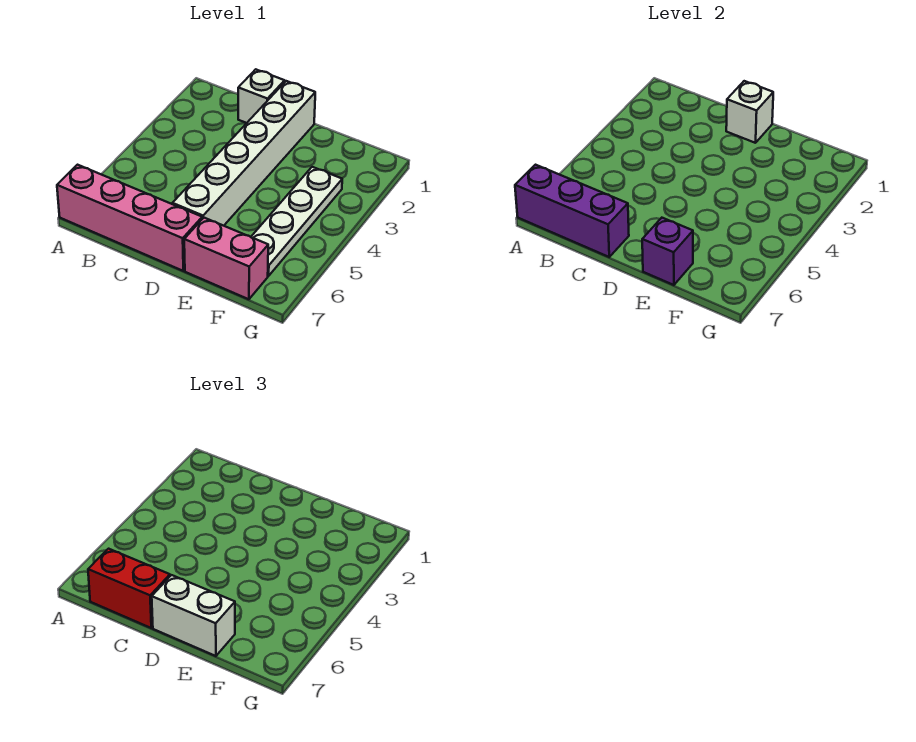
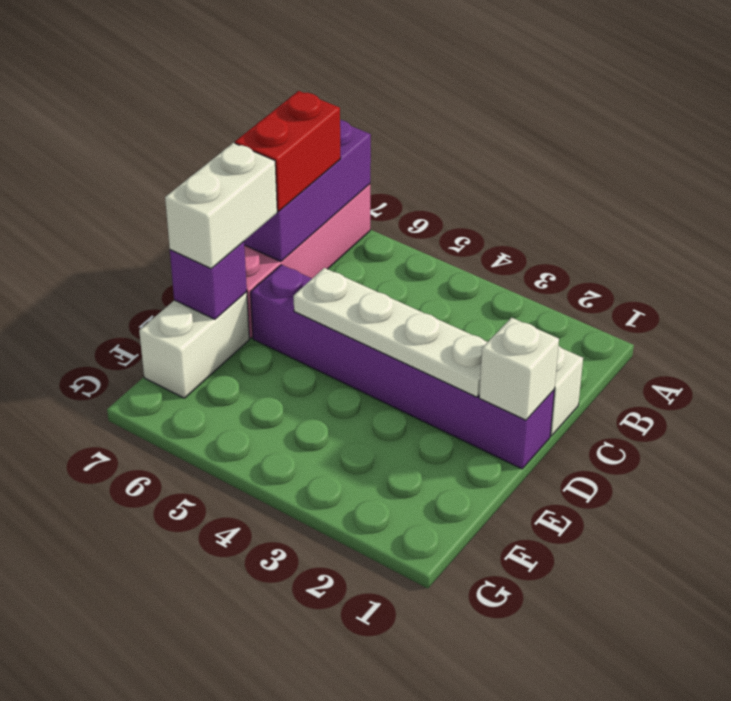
white brick D1:D6 level 1 -> purple brick D1:D6 level 1
pink brick E7:F7 level 1 -> white brick E7:F7 level 1
white plate F3:F6 level 1 -> white plate D2:D5 level 2

